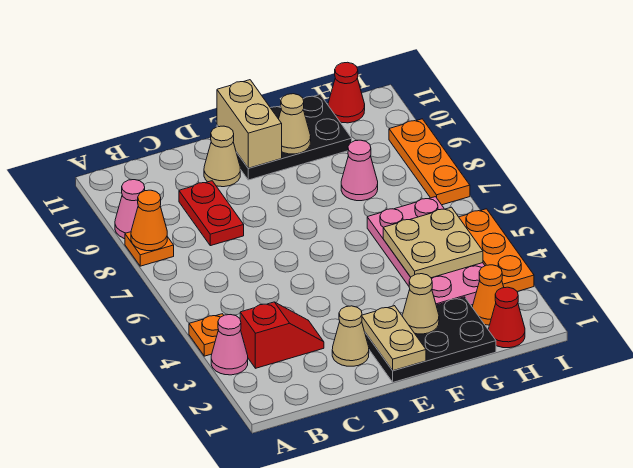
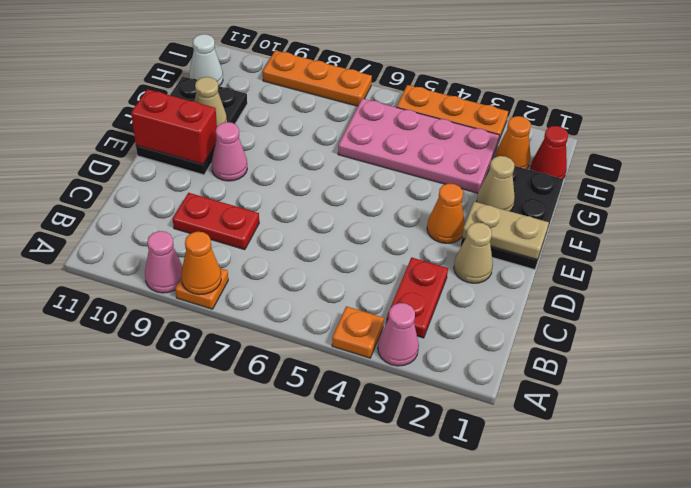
red slope B3:C3 level 1 top B -> red plate B3:C3 level 1
tan cone D10 level 1 -> none
none -> orange cone E3 level 1
tan brick E10:E11 level 2 -> red brick E10:E11 level 2
tan plate G4:H5 level 2 -> none
pink cone G8 level 1 -> pink cone E9 level 1
red cone H11 level 1 -> white cone H11 level 1

